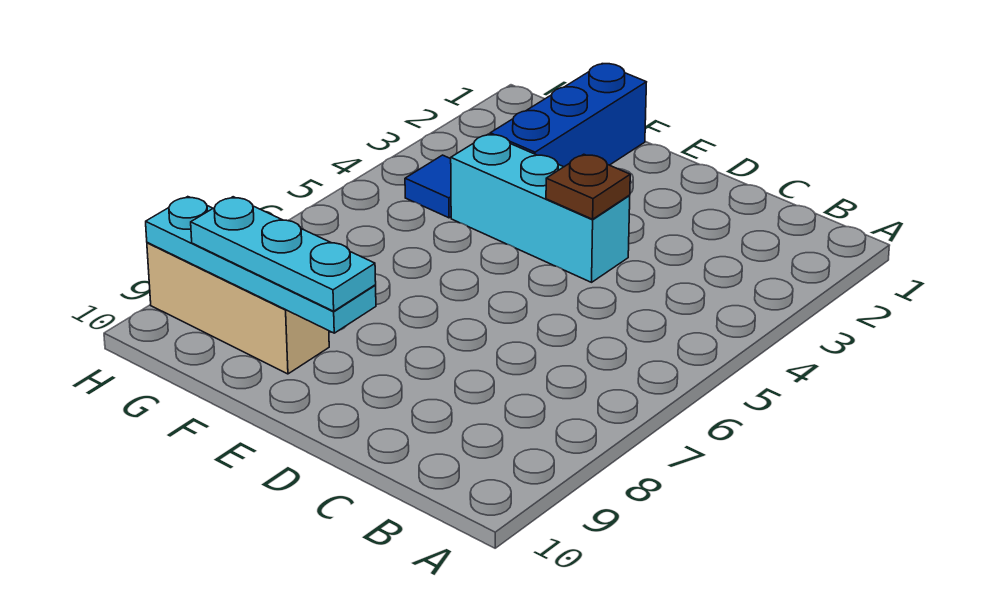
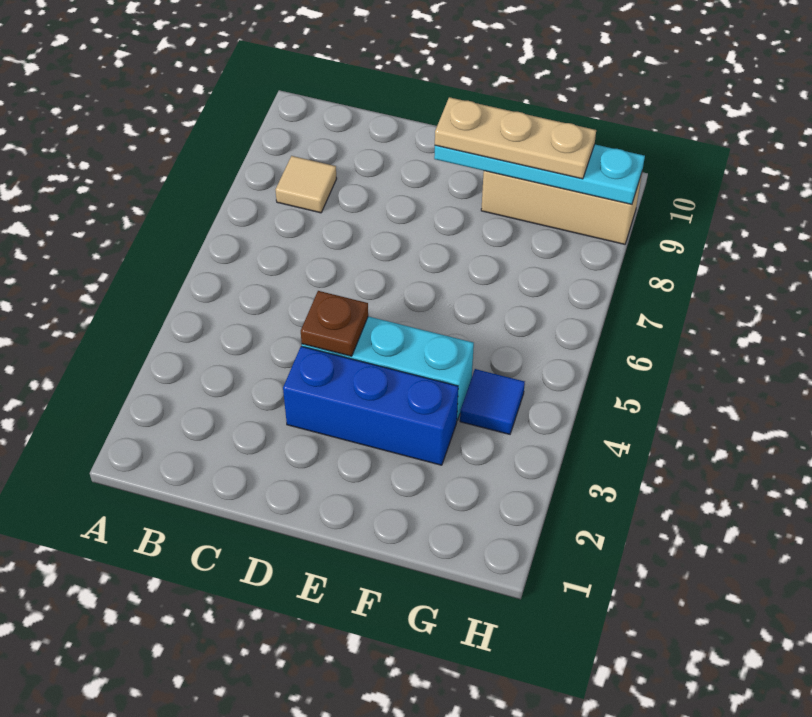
none -> tan tile B8 level 1
cyan plate E9:G9 level 3 -> tan plate E9:G9 level 3
blue brick F1:F3 level 1 -> blue brick D3:F3 level 1

